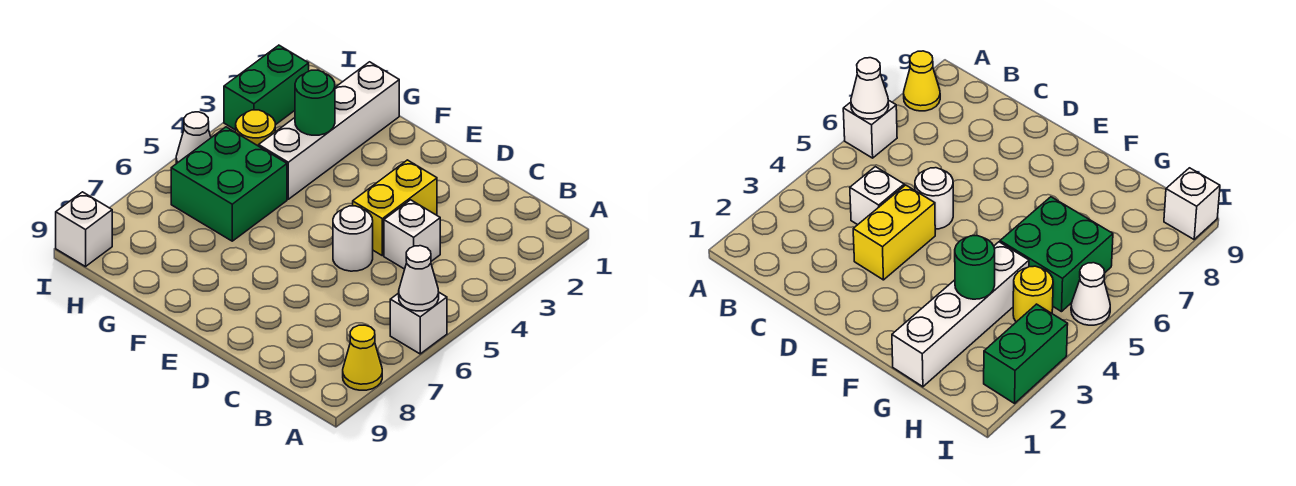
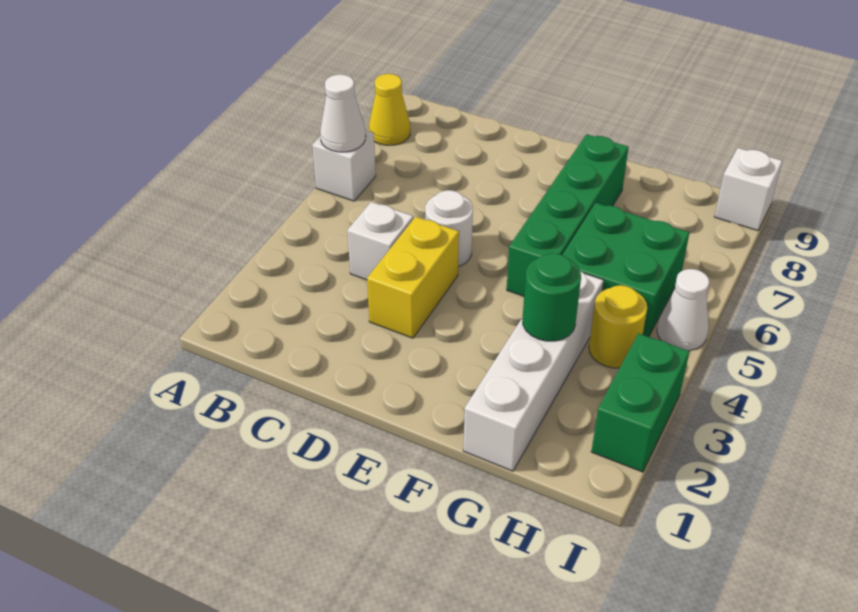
none -> green brick F5:F8 level 1

